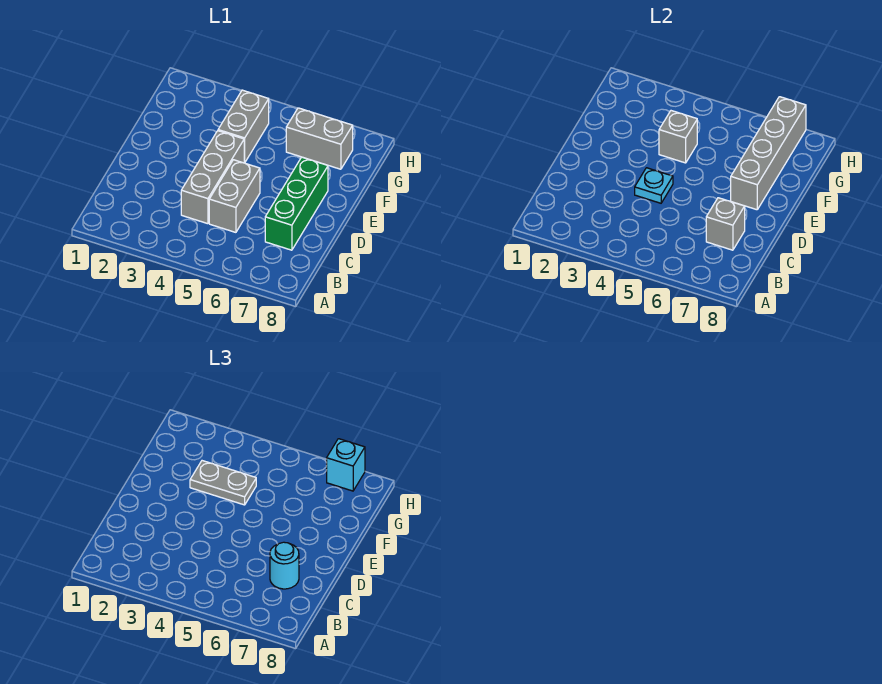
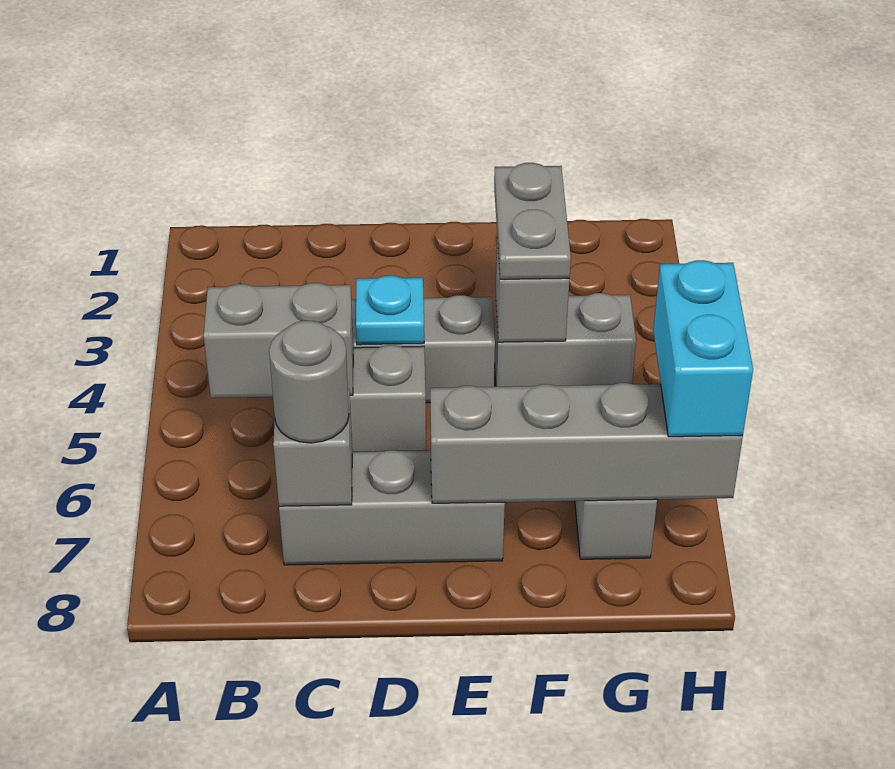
none -> grey brick B5:C5 level 2
green brick C7:E7 level 1 -> grey brick C7:E7 level 1
cyan round brick C7 level 3 -> grey round brick C7 level 3
cyan brick H7 level 3 -> cyan brick H6:H7 level 3

